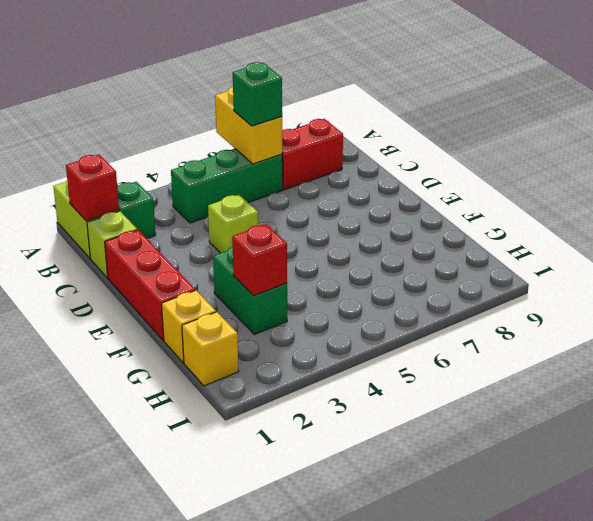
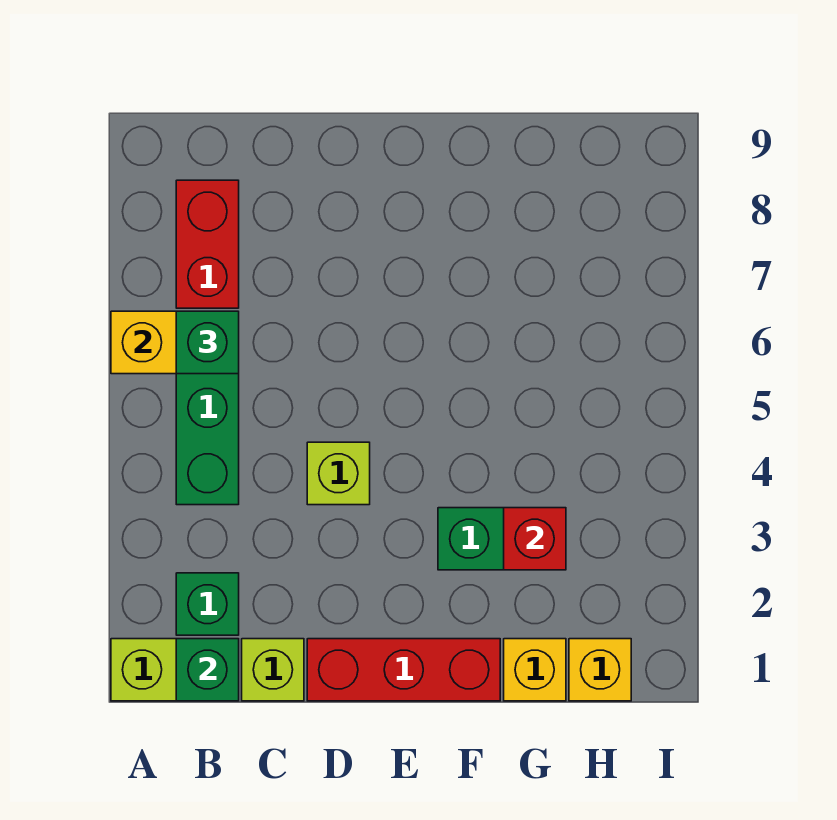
red brick B1 level 2 -> green brick B1 level 2

